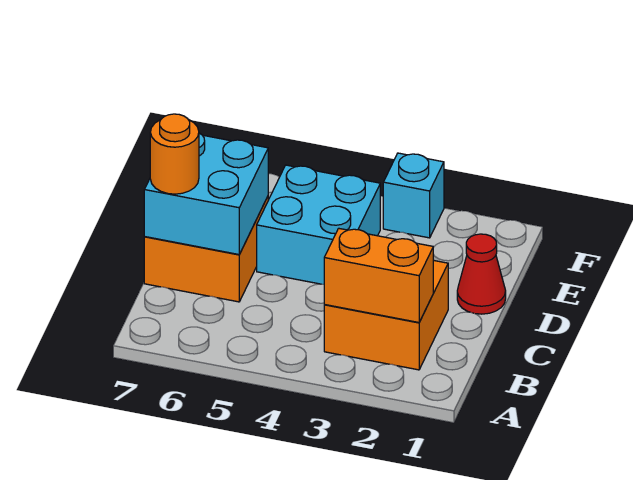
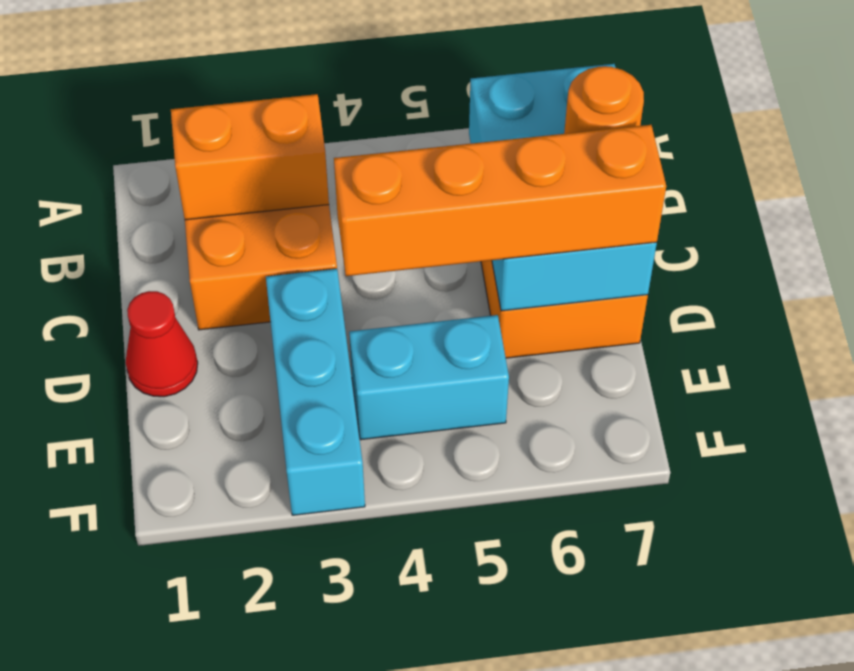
cyan brick C6:D7 level 2 -> cyan brick B6:D7 level 2
cyan brick D4:E5 level 1 -> cyan brick E4:E5 level 1
none -> orange brick D4:D7 level 3
cyan brick F3 level 1 -> cyan brick D3:F3 level 1

